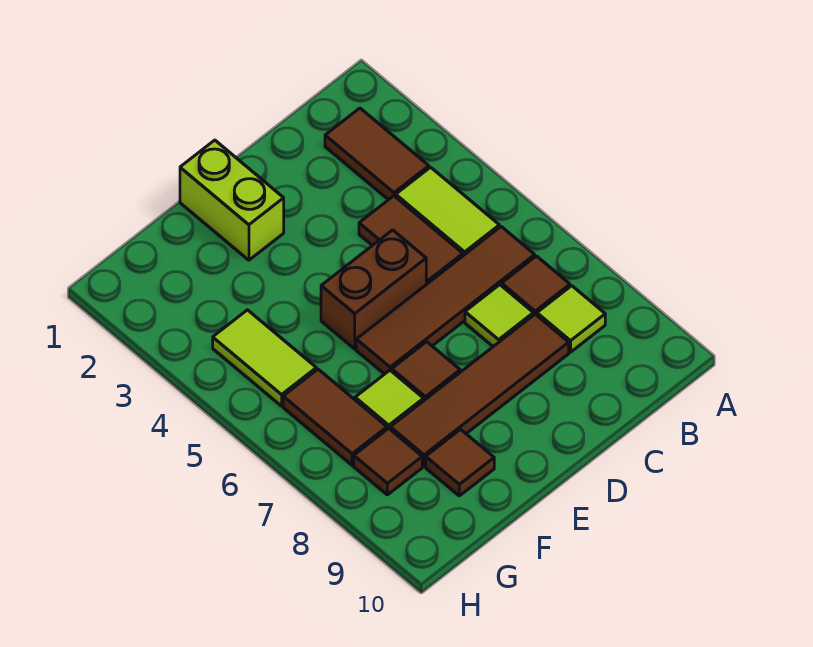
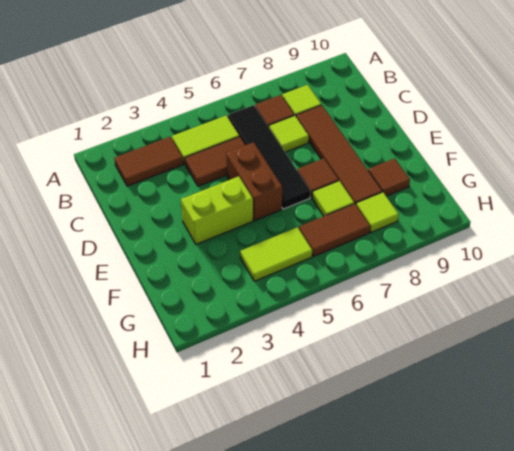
brown tile B6:E6 level 1 -> black tile B6:E6 level 1
lime brick E1:E2 level 1 -> lime brick E3:E4 level 1
brown tile G8 level 1 -> lime tile G8 level 1

